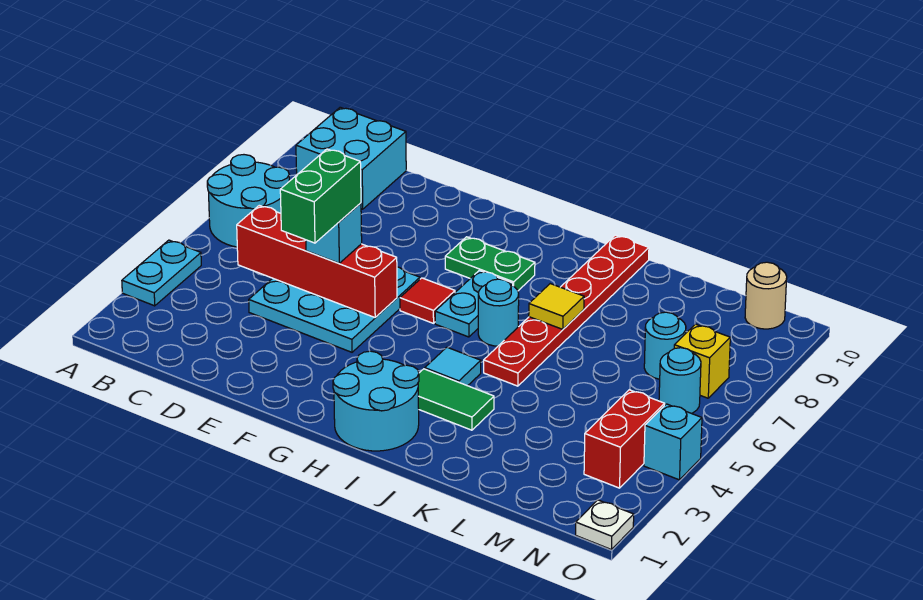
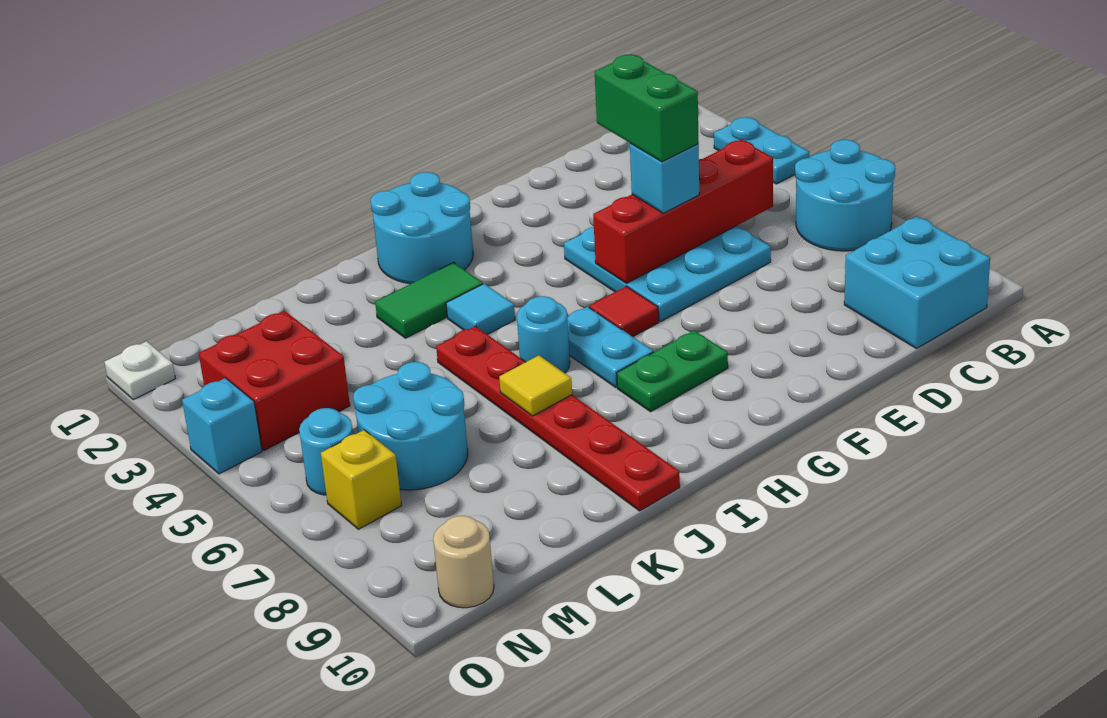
cyan round brick M7 level 1 -> cyan round brick L6:M7 level 1
red brick N3:N4 level 1 -> red brick M3:N4 level 1

